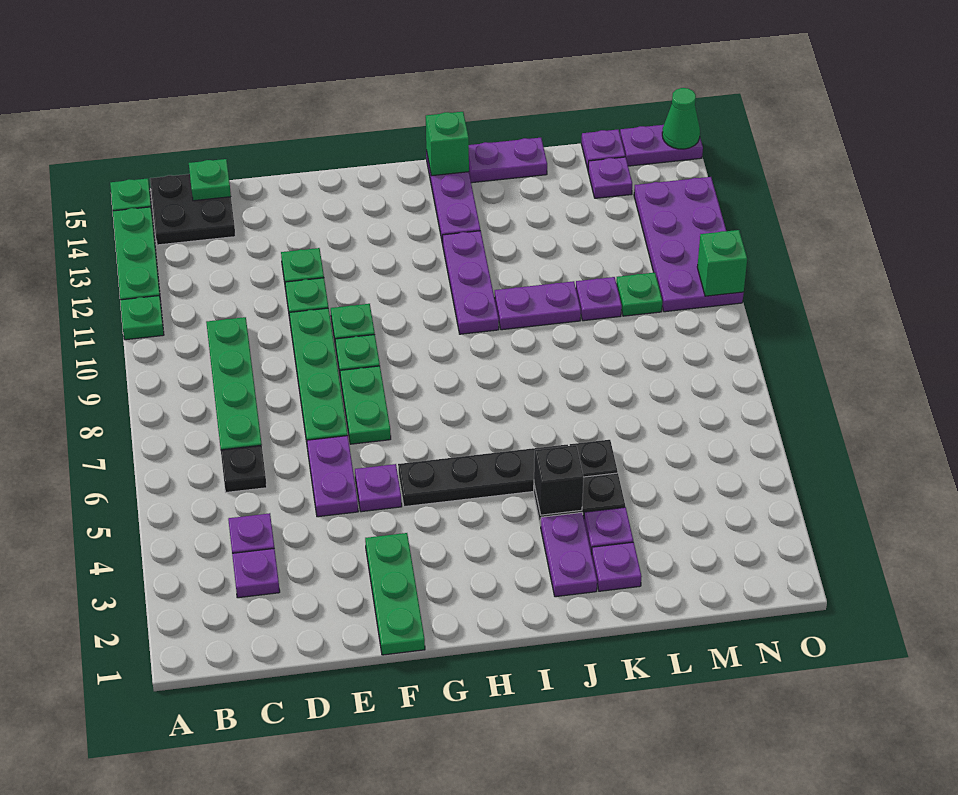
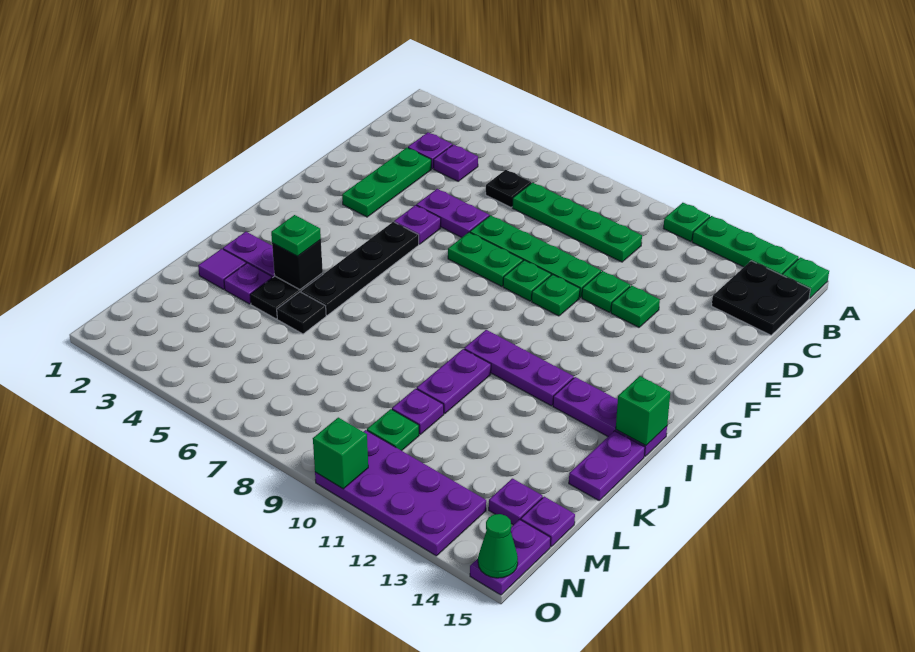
green plate C15 level 2 -> green plate J4 level 3
green plate F1:F3 level 1 -> green plate D3:F3 level 1
purple plate K2 level 1 -> purple tile K2 level 1

